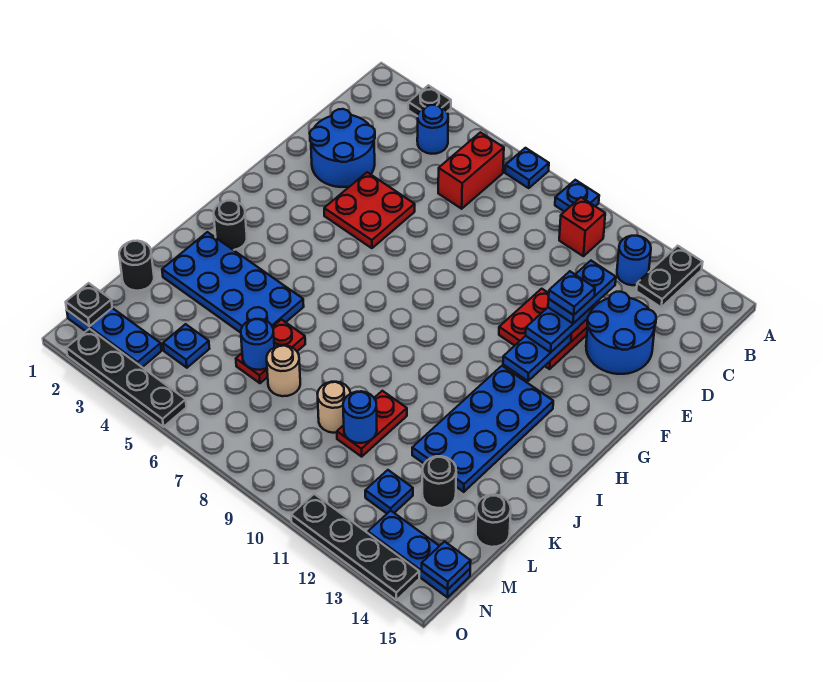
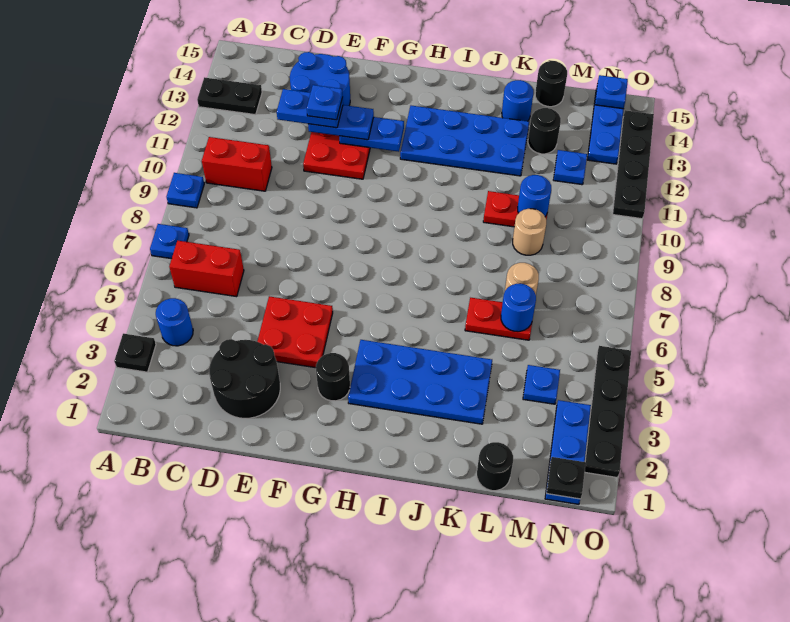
red brick B10 level 1 -> red brick B10:C10 level 1
blue round brick B12 level 1 -> blue round brick K14 level 1
blue round brick D2:E3 level 1 -> black round brick D2:E3 level 1
black round brick I2 level 1 -> black round brick G3 level 1
blue plate J2:K5 level 1 -> blue plate H3:K4 level 1

